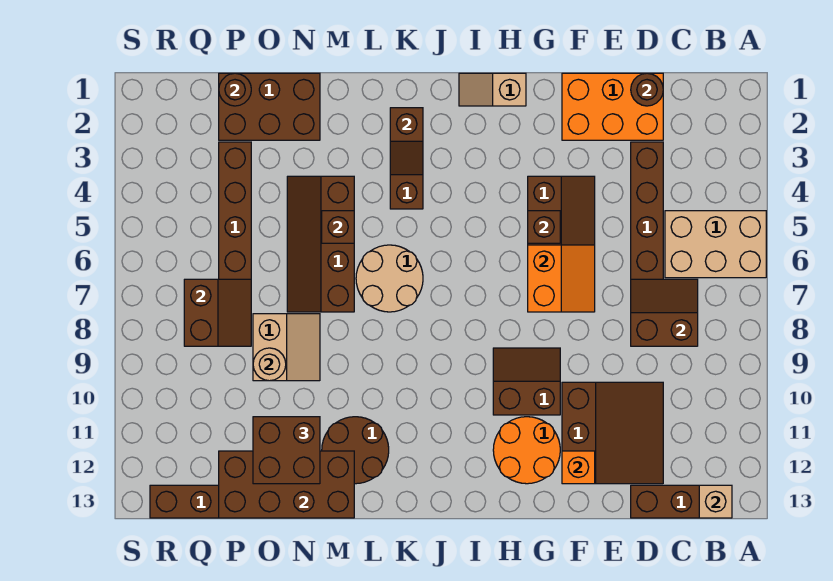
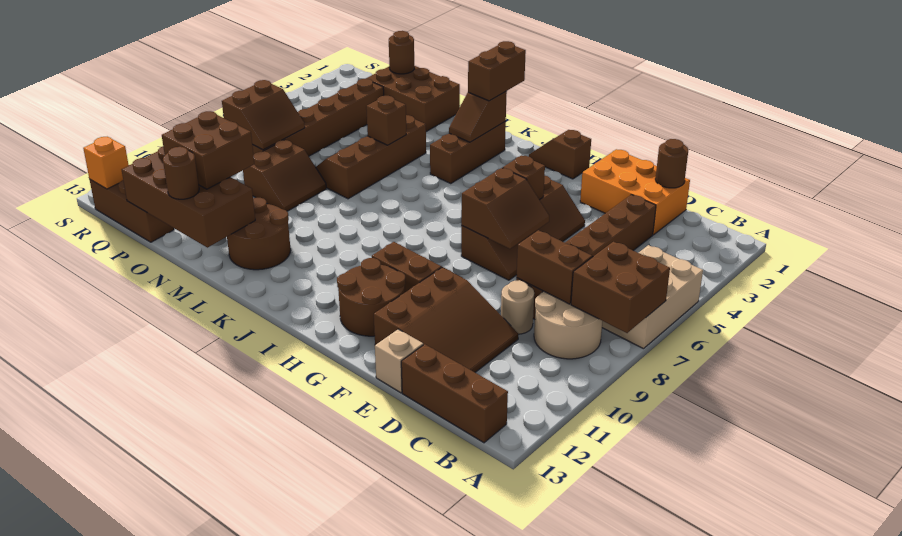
tan brick A5:C6 level 1 -> tan brick A5:B7 level 1
none -> brown brick A7:B8 level 2
tan brick B13 level 2 -> tan brick E13 level 1
orange slope F6:G7 level 2 top G -> brown slope F6:G7 level 2 top G
orange brick F12 level 2 -> orange brick R13 level 2
orange round brick G11:H12 level 1 -> brown round brick G11:H12 level 1
tan slope H1:I1 level 1 top H -> brown slope H1:I1 level 1 top H
none -> brown brick K1:K2 level 3
tan round brick K6:L7 level 1 -> tan round brick B8:C9 level 1
tan slope N8:O9 level 1 top O -> brown slope N8:O9 level 1 top O
none -> brown round brick N13 level 3
tan round brick O9 level 2 -> tan round brick D9 level 1

